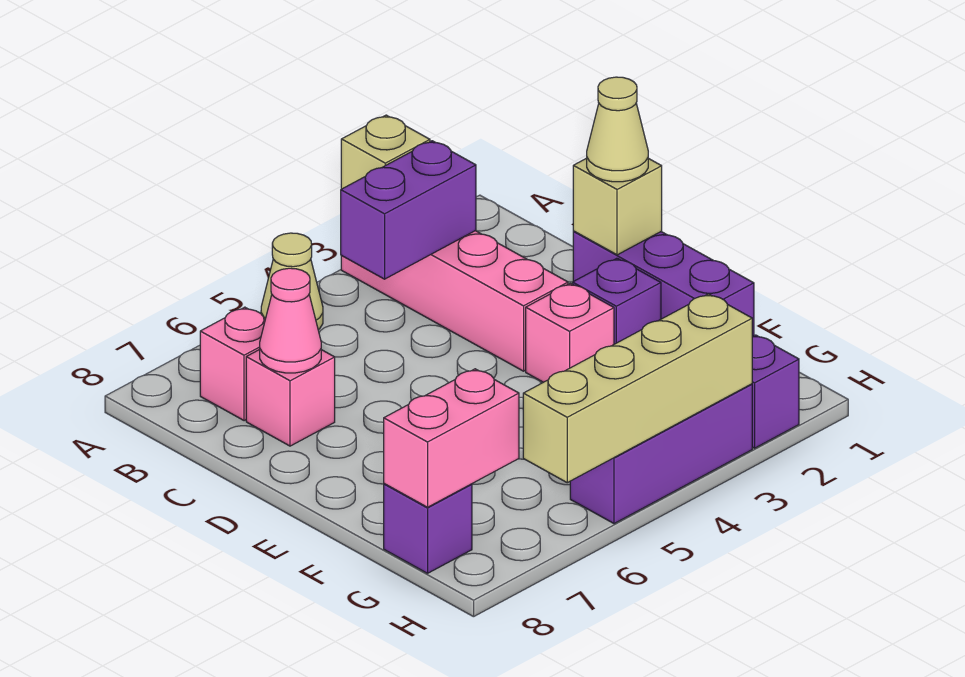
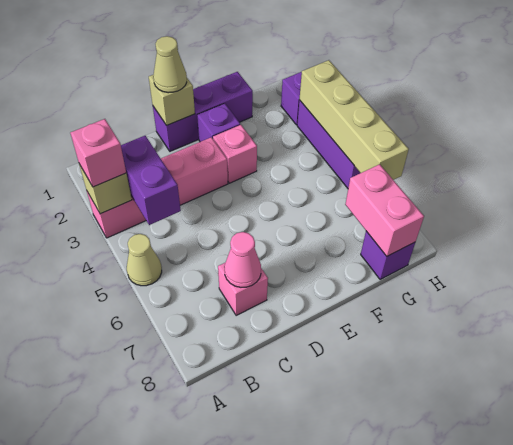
pink brick B7 level 1 -> pink brick A3 level 3

